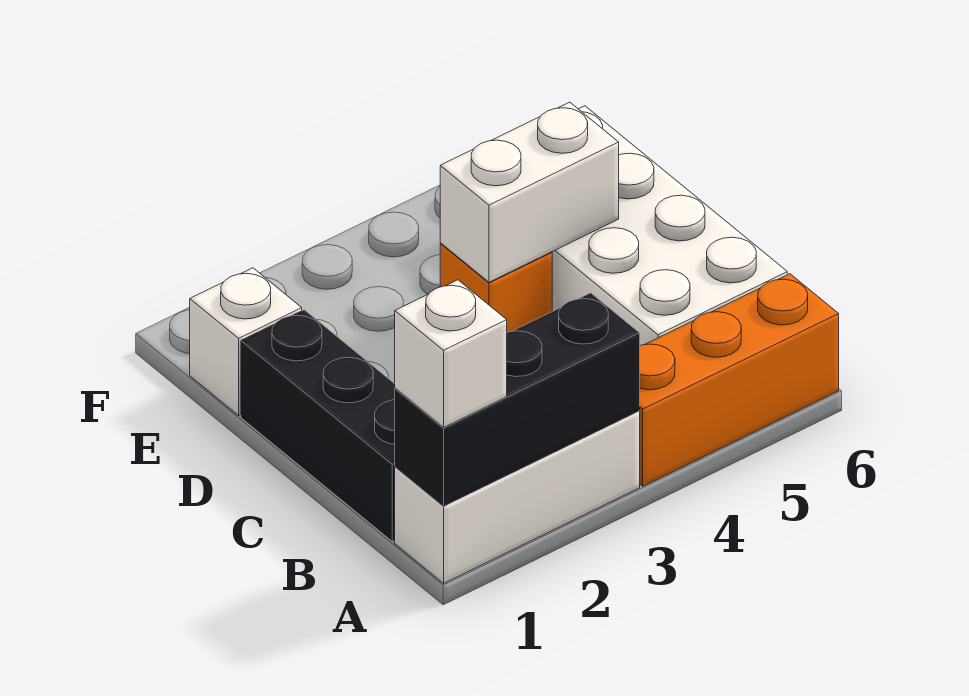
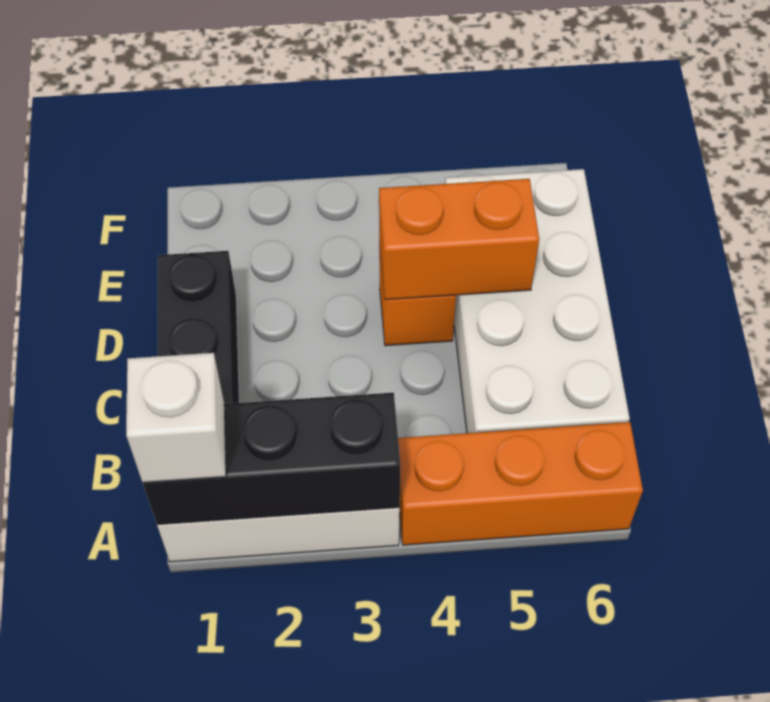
white brick D4:D5 level 2 -> orange brick D4:D5 level 2
white brick E1 level 1 -> none

